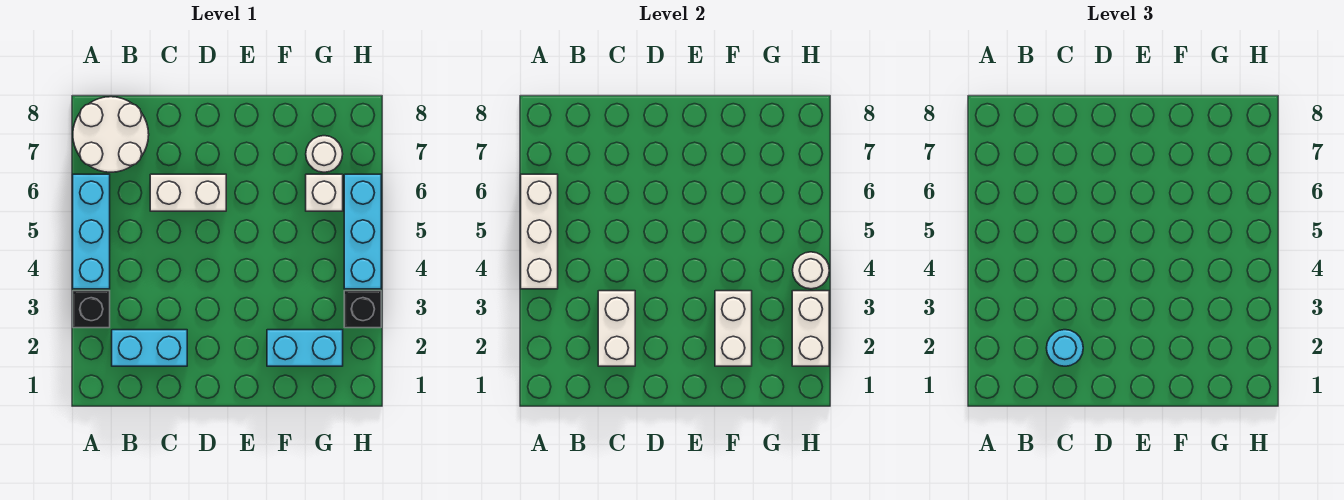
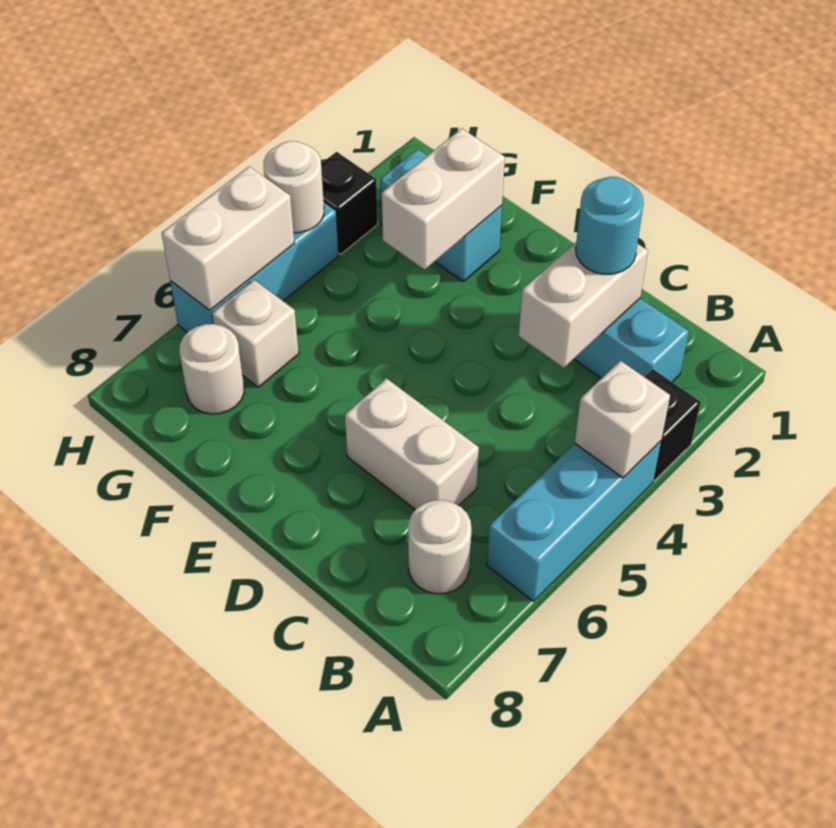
white brick A4:A6 level 2 -> white brick A4 level 2
white round brick A7:B8 level 1 -> white round brick B7 level 1
white brick H2:H3 level 2 -> white brick H5:H6 level 2

